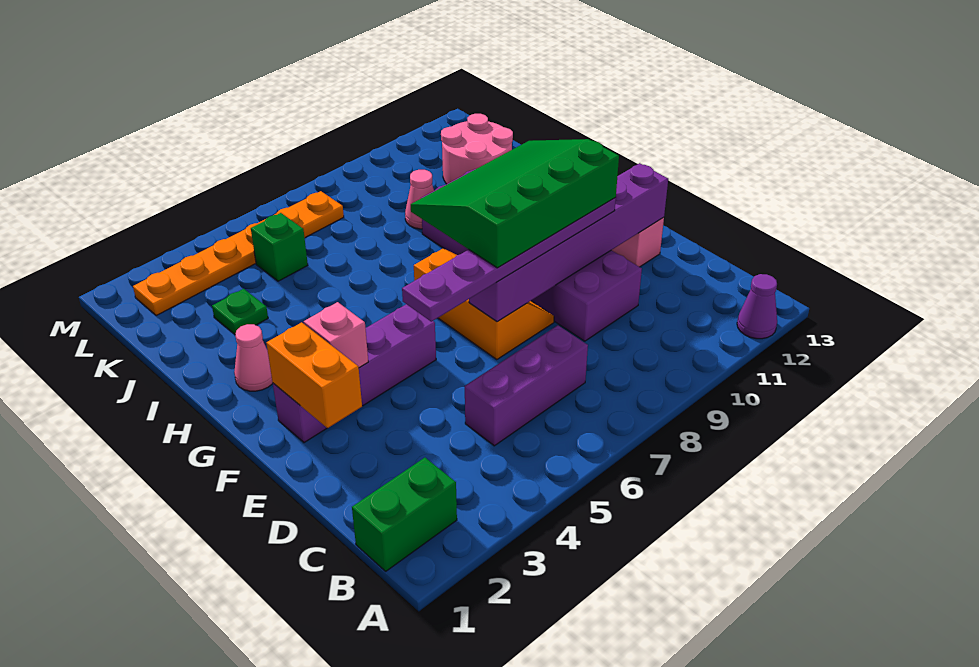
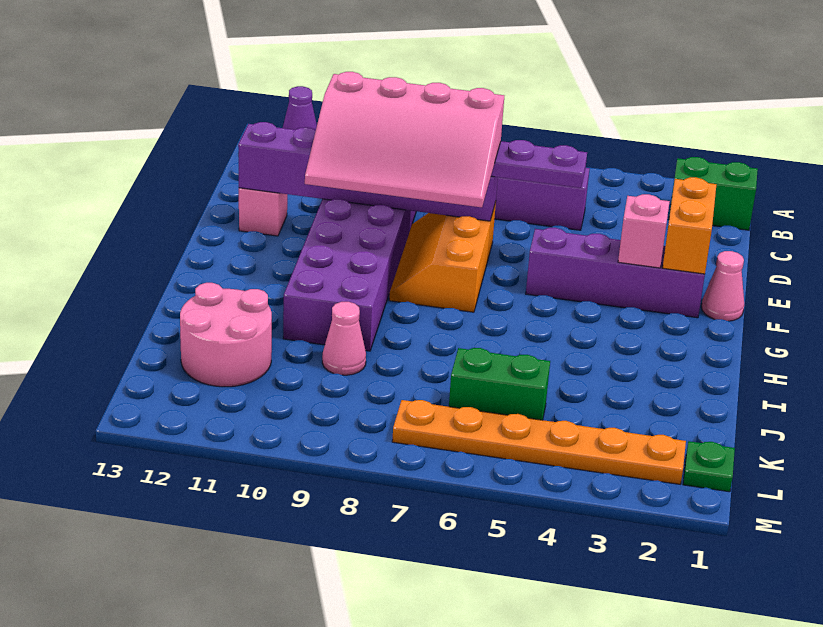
green slope E7:G10 level 4 top E -> pink slope E7:G10 level 4 top E
pink cone H2 level 1 -> pink cone F1 level 1
green plate J3 level 1 -> green plate L1 level 1
green brick K5 level 1 -> green brick K5:K6 level 1

